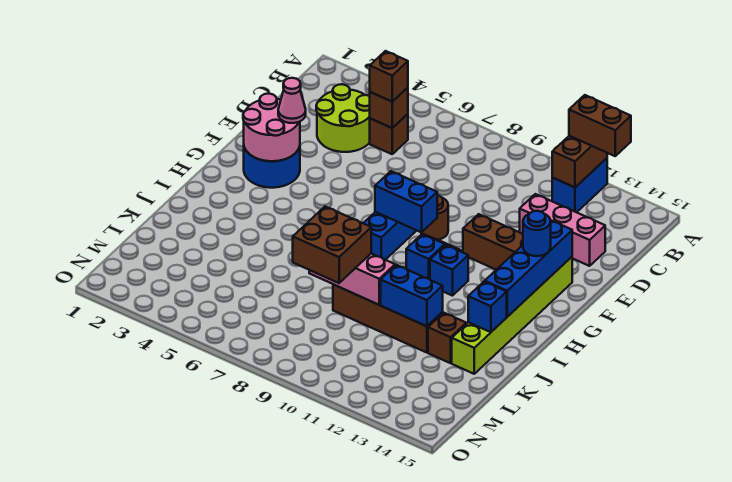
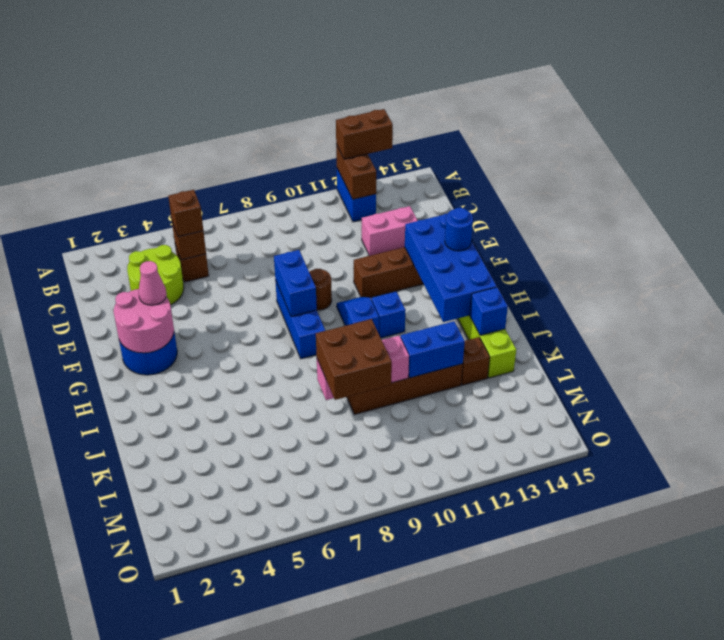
pink brick D12:D14 level 1 -> pink brick D12:D13 level 1
blue brick F14:I14 level 2 -> blue brick F13:I14 level 2
blue brick G8:G9 level 2 -> blue brick F8:G8 level 2

